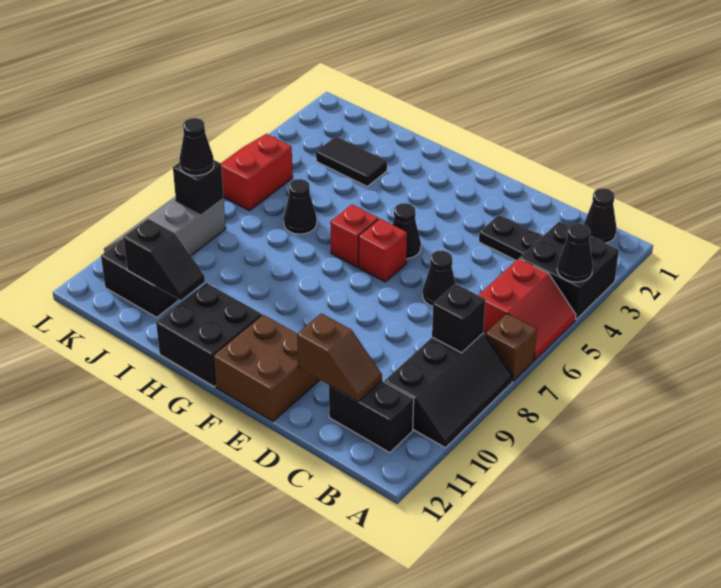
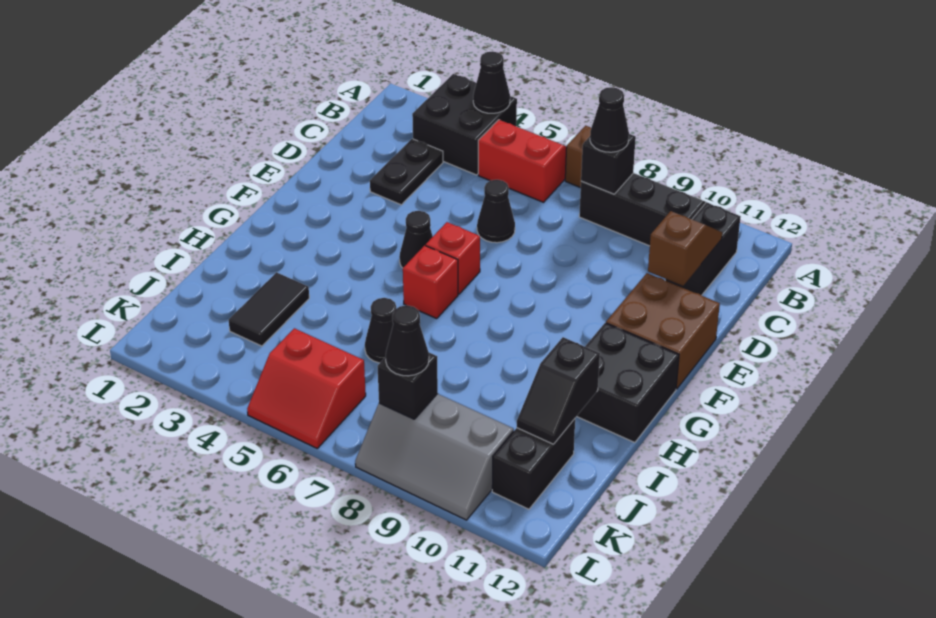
black cone B1 level 1 -> black cone B8 level 3
black slope I11:J11 level 2 top J -> black slope I11:J11 level 2 top I

